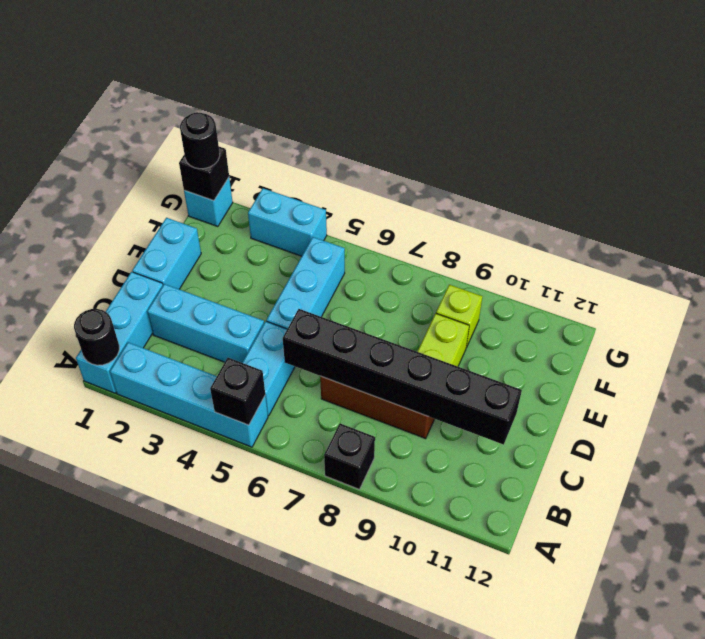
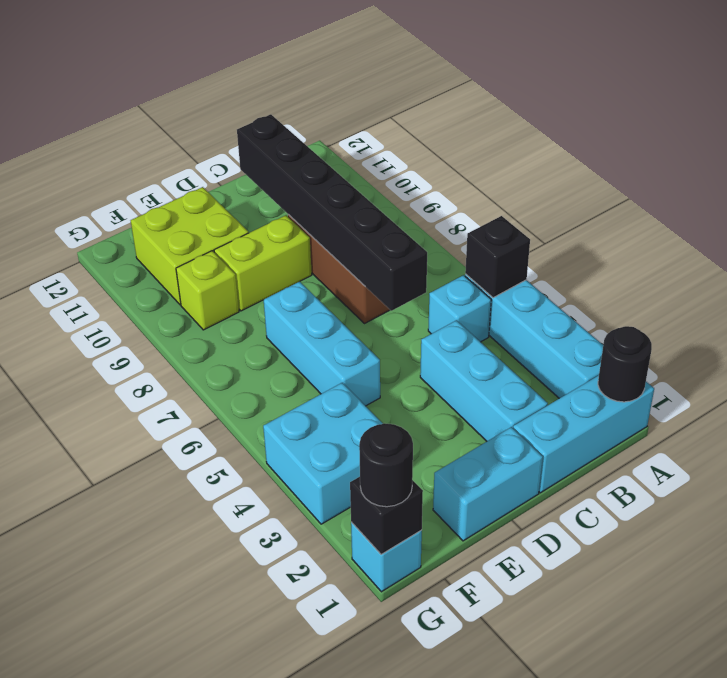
black brick A8 level 1 -> none
cyan brick B5:C5 level 1 -> cyan brick B5 level 1
cyan brick D5:F5 level 1 -> cyan brick E5:E7 level 1
none -> lime brick E10:F11 level 1
cyan brick G3:G4 level 1 -> cyan brick F3:G4 level 1

